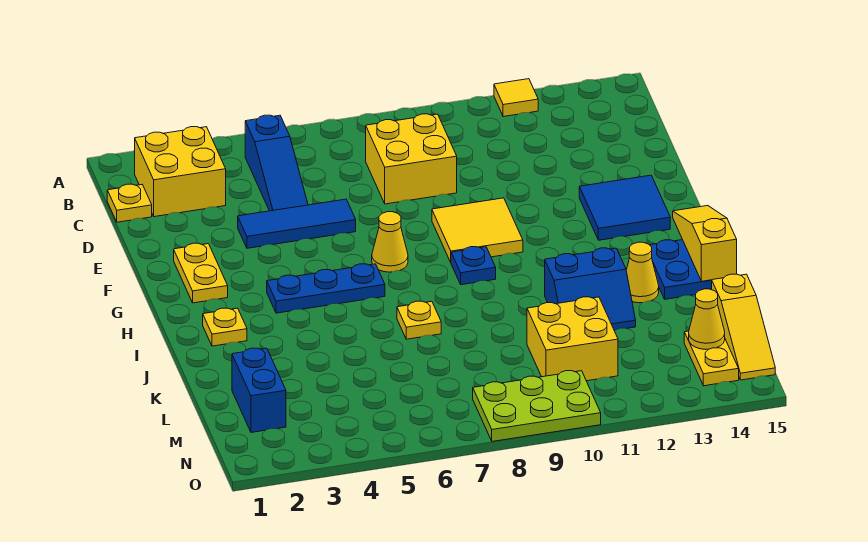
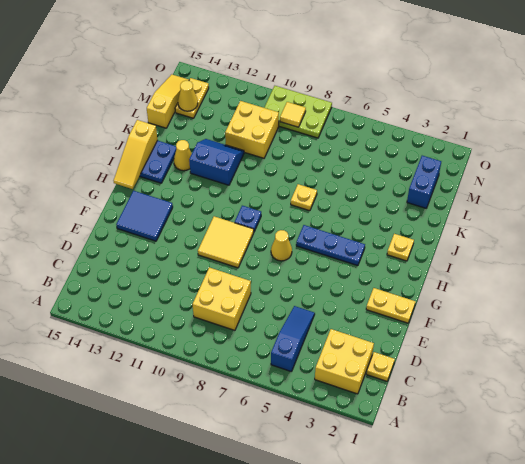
yellow tile A12 level 1 -> yellow tile N9 level 2
blue tile E4:E6 level 1 -> none
yellow plate F2:G2 level 1 -> yellow plate F1:F2 level 1

